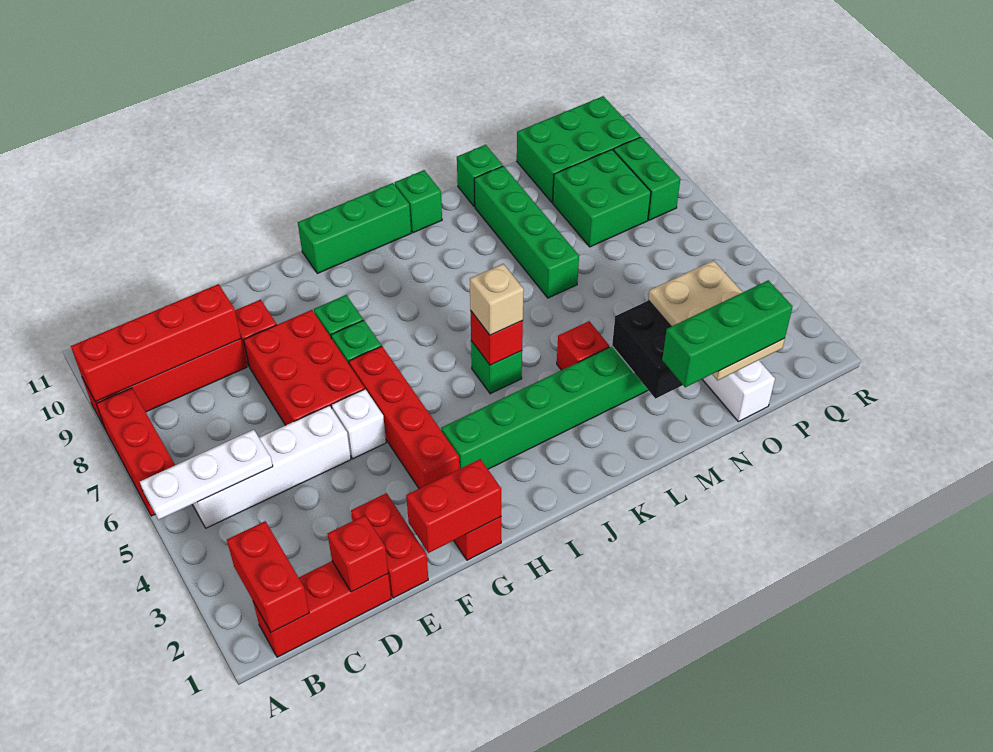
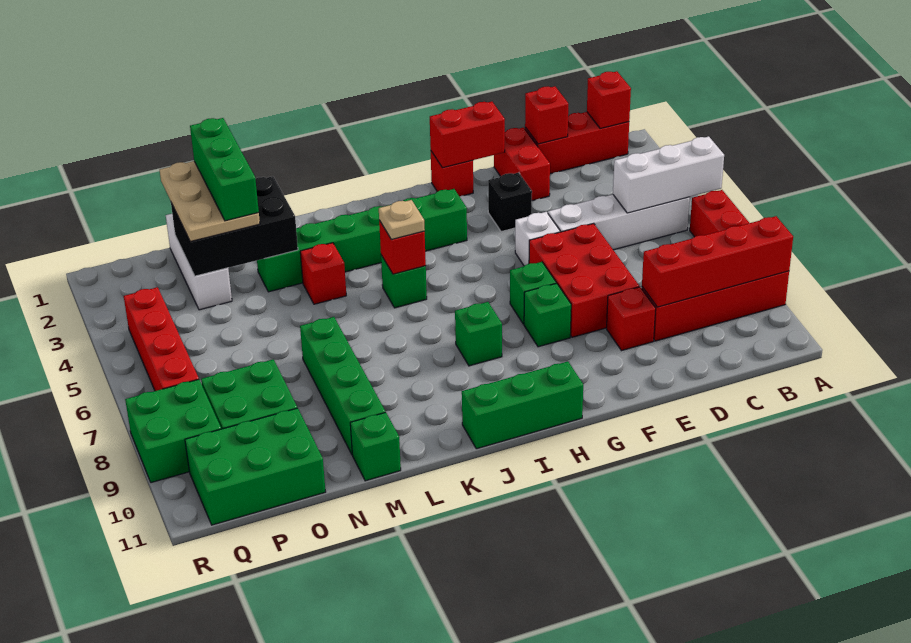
white plate A5:C5 level 2 -> white brick A5:C5 level 2
red brick B1:B2 level 2 -> red brick B1 level 2
none -> black brick F3 level 1
red brick G3:G6 level 1 -> red brick Q4:Q7 level 1
tan brick J5 level 3 -> tan plate J5 level 3
green brick K11 level 1 -> green brick I8 level 1
green brick M1:O1 level 4 -> green brick N1:N3 level 4
green brick Q8:Q9 level 1 -> green brick Q8:R9 level 1

